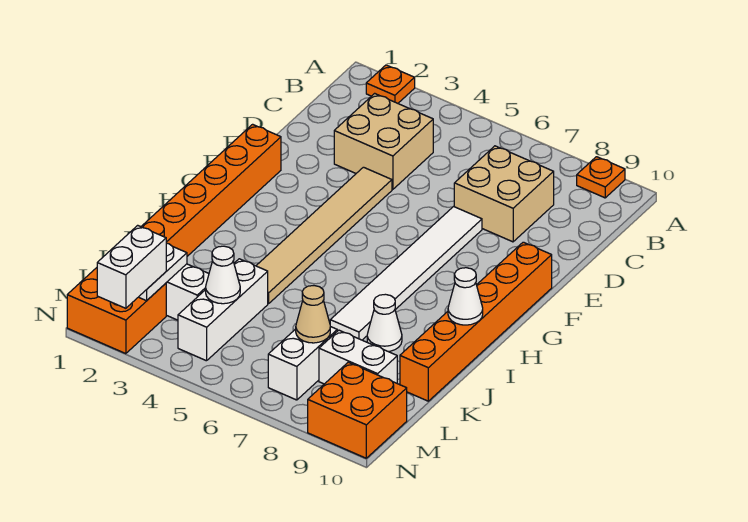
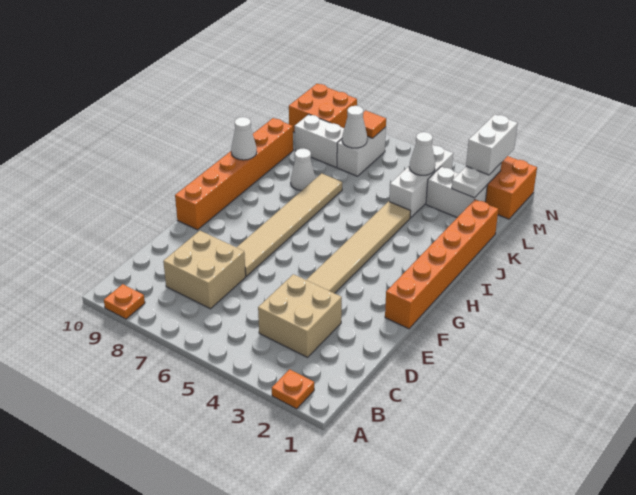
white tile E7:J7 level 1 -> tan tile E7:J7 level 1
tan cone L7 level 2 -> white cone L7 level 2
none -> orange tile M7 level 2

